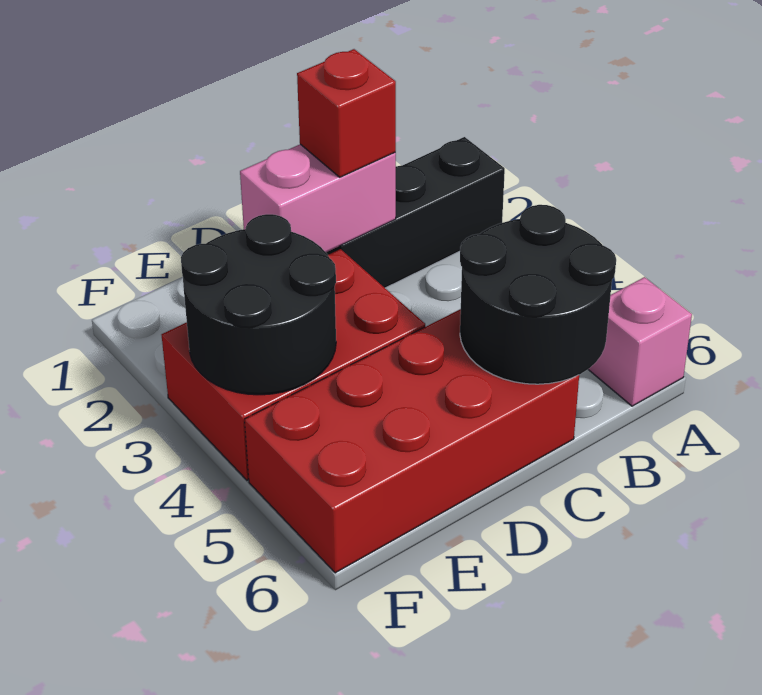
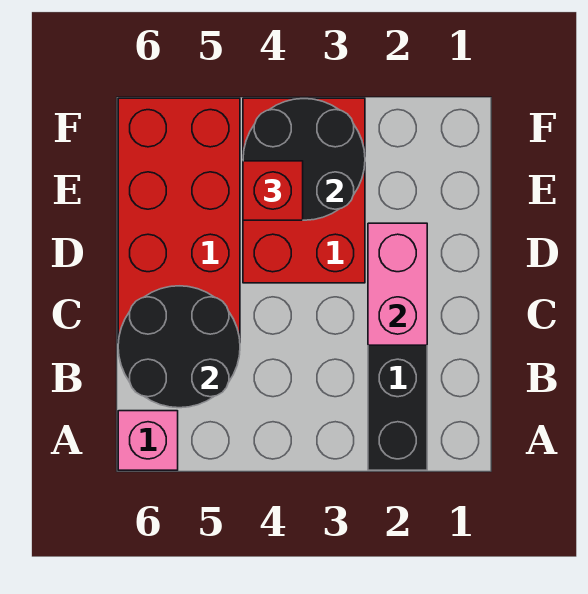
red brick C2 level 3 -> red brick E4 level 3

